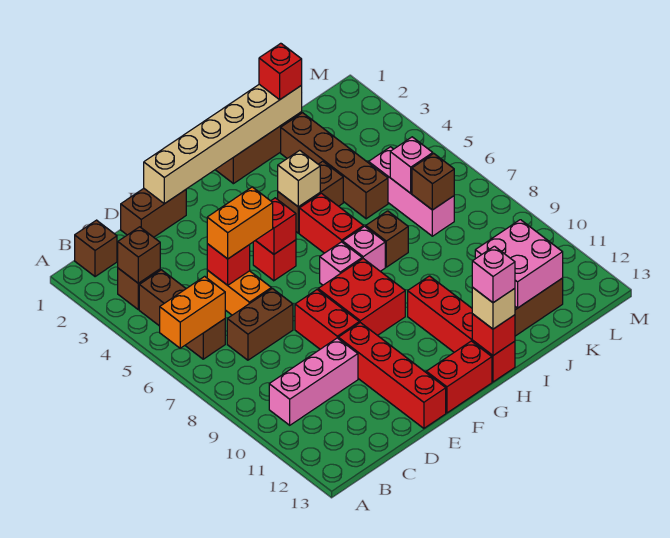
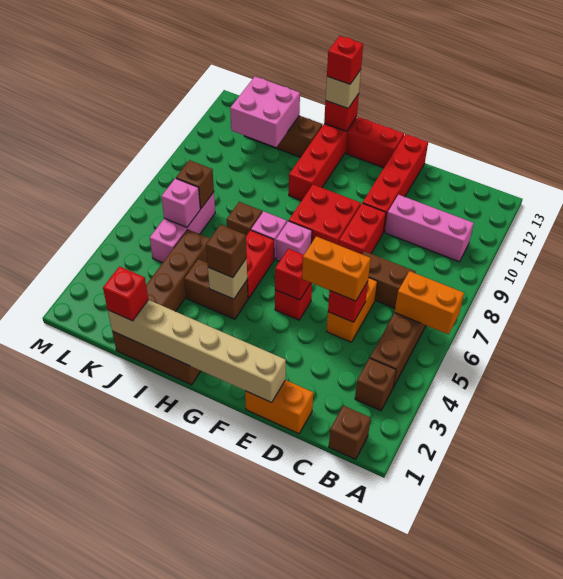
brown brick B3 level 2 -> brown brick H4 level 3
brown brick D1:E1 level 1 -> orange brick D1:E1 level 1
pink brick H13 level 4 -> red brick H13 level 4

